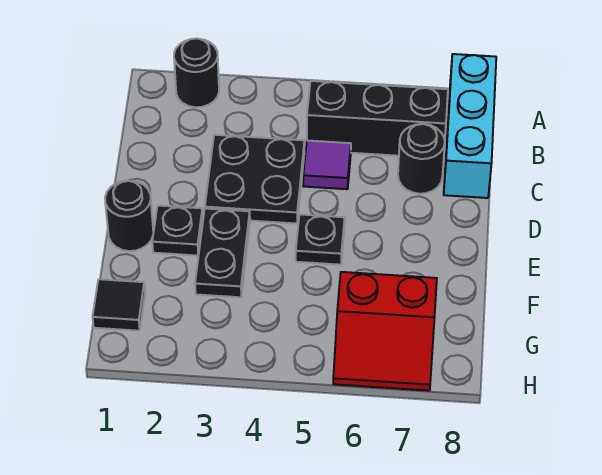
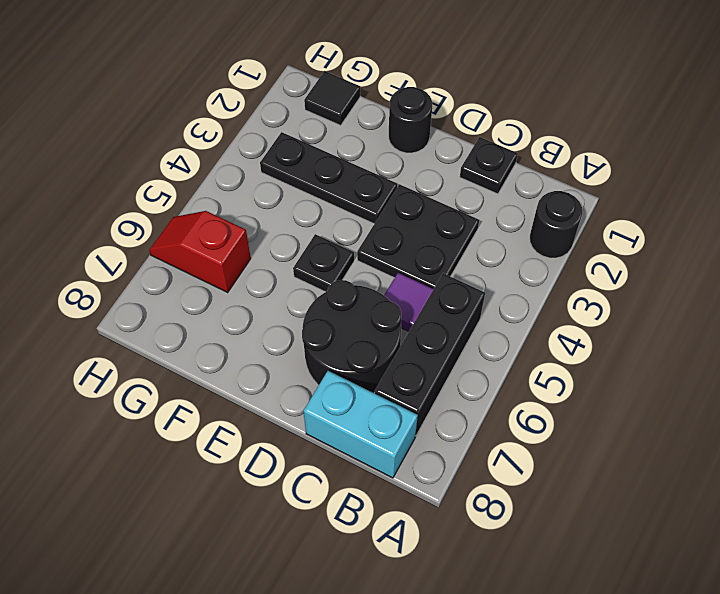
cyan brick A8:C8 level 1 -> cyan brick B8:C8 level 1
black round brick C7 level 1 -> black round brick C6:D7 level 1
black plate E2 level 1 -> black plate C1 level 1
black plate E3:F3 level 1 -> black plate E3:G3 level 1
red slope G6:H7 level 1 top G -> red slope G6:H6 level 1 top G

